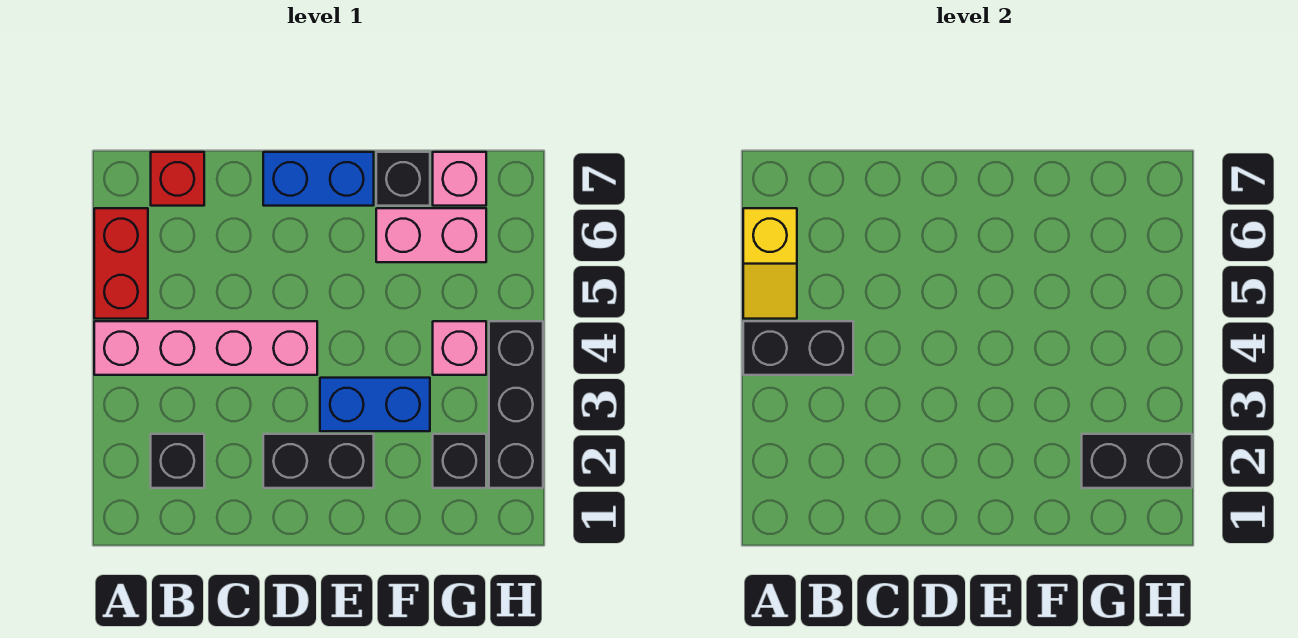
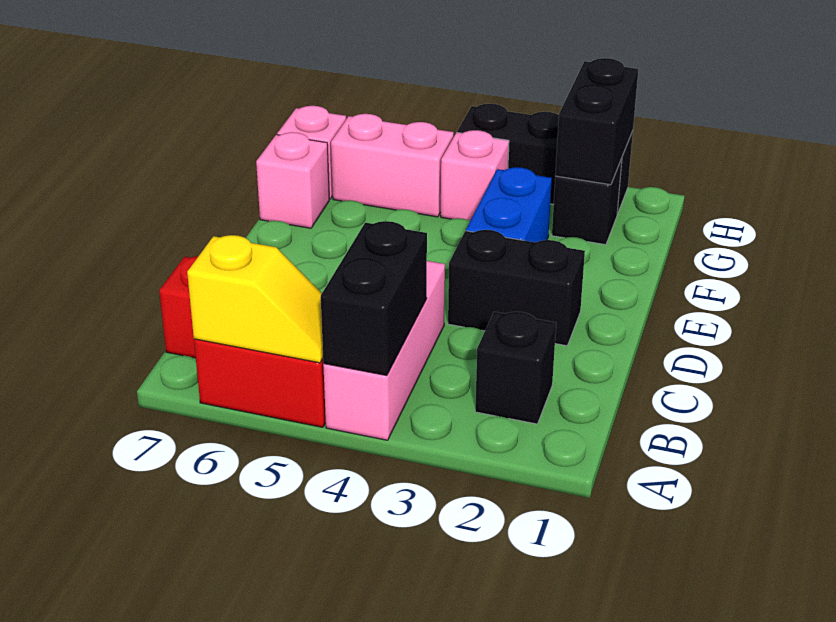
pink brick A4:D4 level 1 -> pink brick A4:C4 level 1
black brick D2:E2 level 1 -> black brick D2:D3 level 1
blue brick D7:E7 level 1 -> none
pink brick F6:G6 level 1 -> pink brick G5:G6 level 1
black brick F7 level 1 -> pink brick F7 level 1

